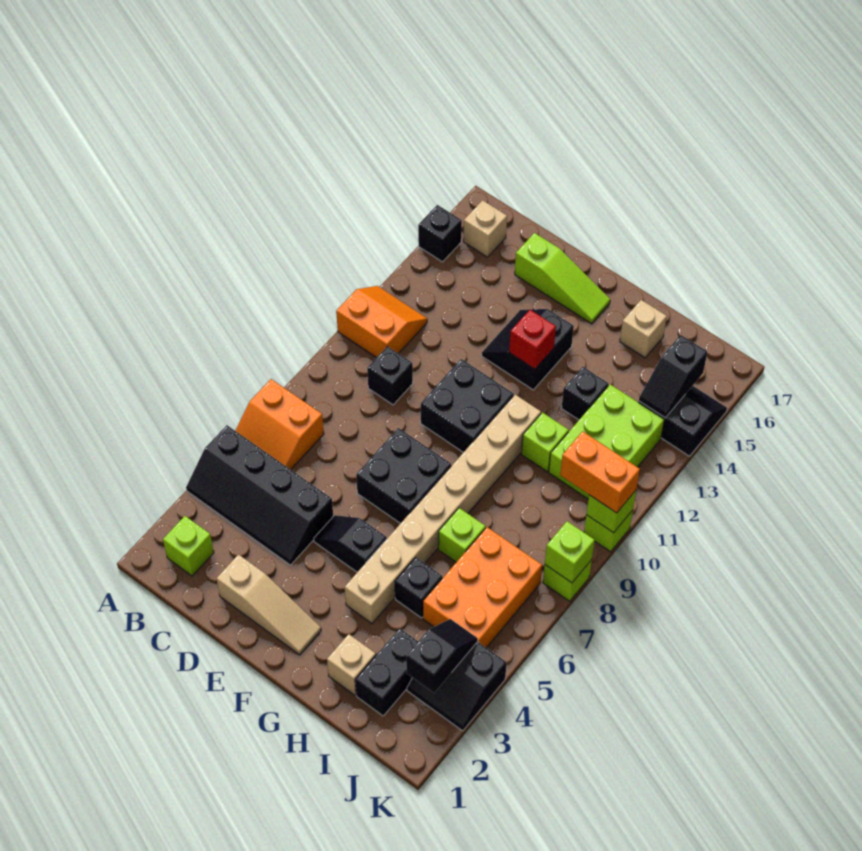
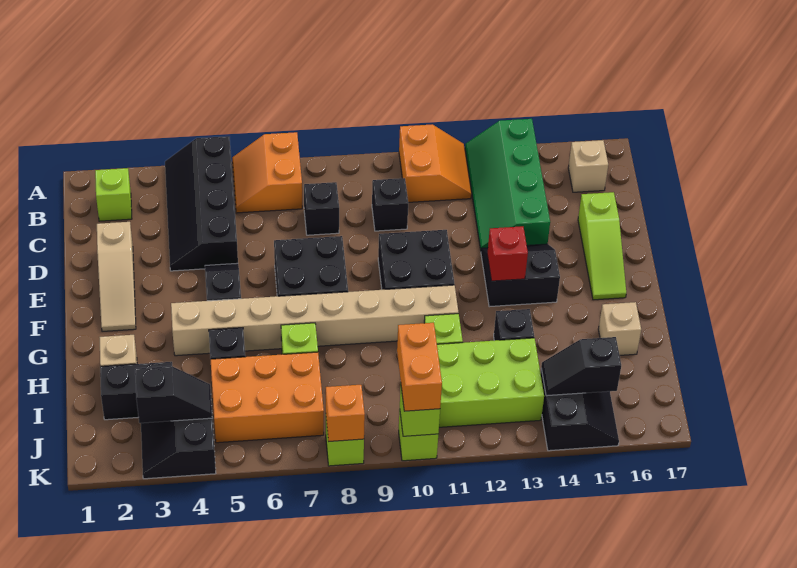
none -> green slope A13:D14 level 1 top 14
black brick A15 level 1 -> black brick C8 level 1
lime brick K8 level 2 -> orange brick K8 level 2

